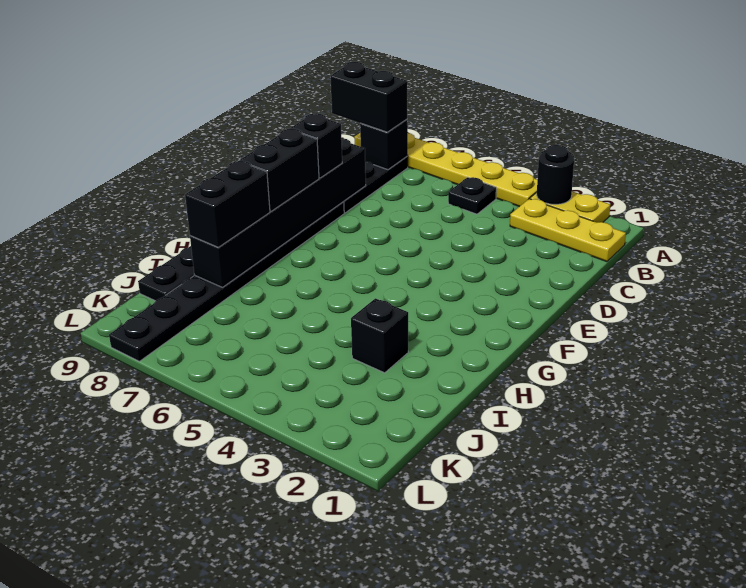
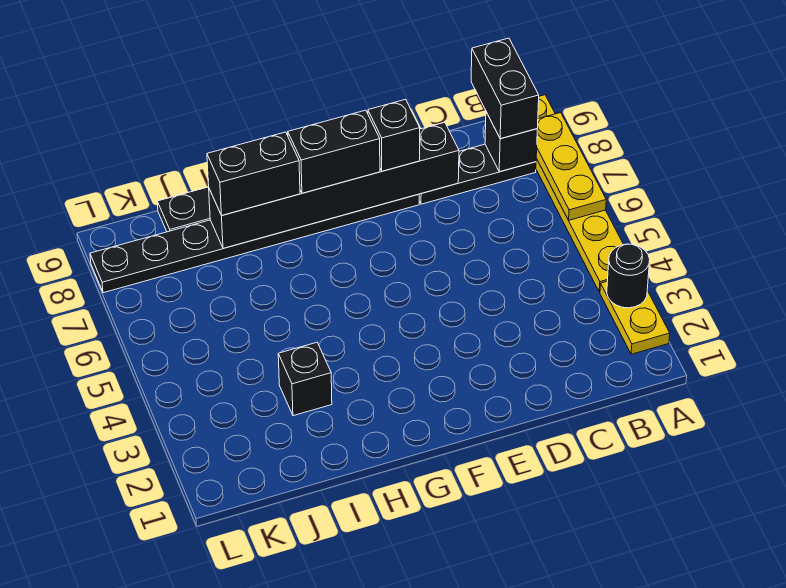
yellow plate B1:B3 level 1 -> yellow plate A6:A8 level 2
black plate B5 level 1 -> none

